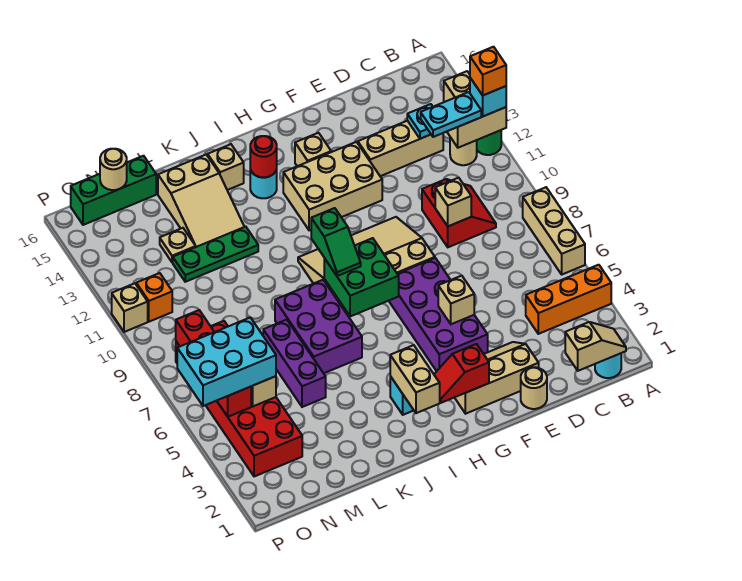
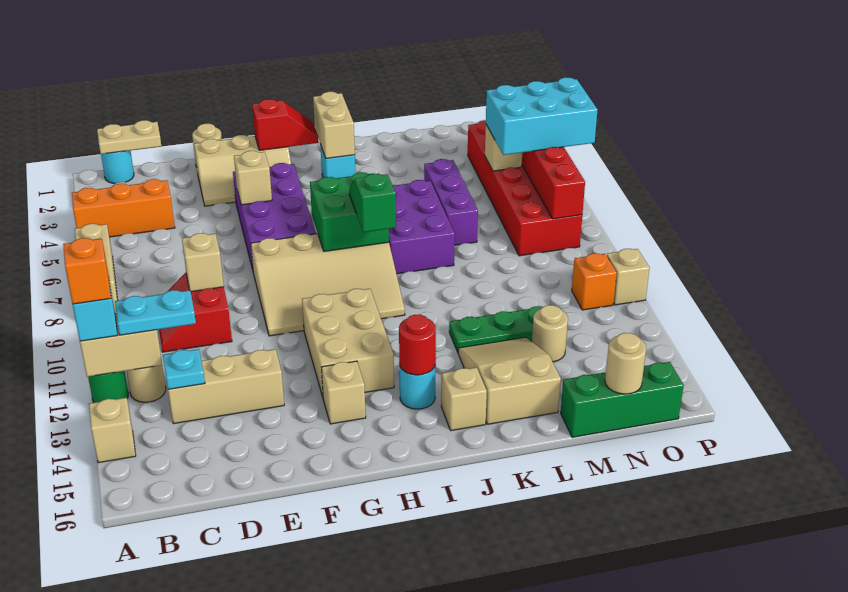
tan slope B1:C1 level 2 top C -> tan plate B1:C1 level 2
tan brick F12:H13 level 1 -> tan brick G11:H13 level 1
tan plate M13 level 1 -> tan round brick M13 level 1

